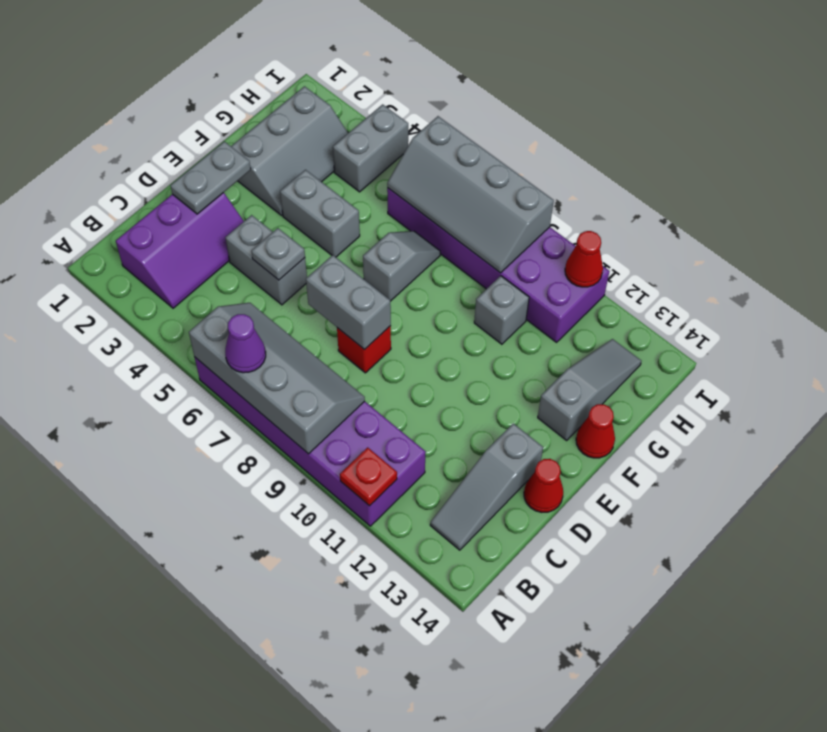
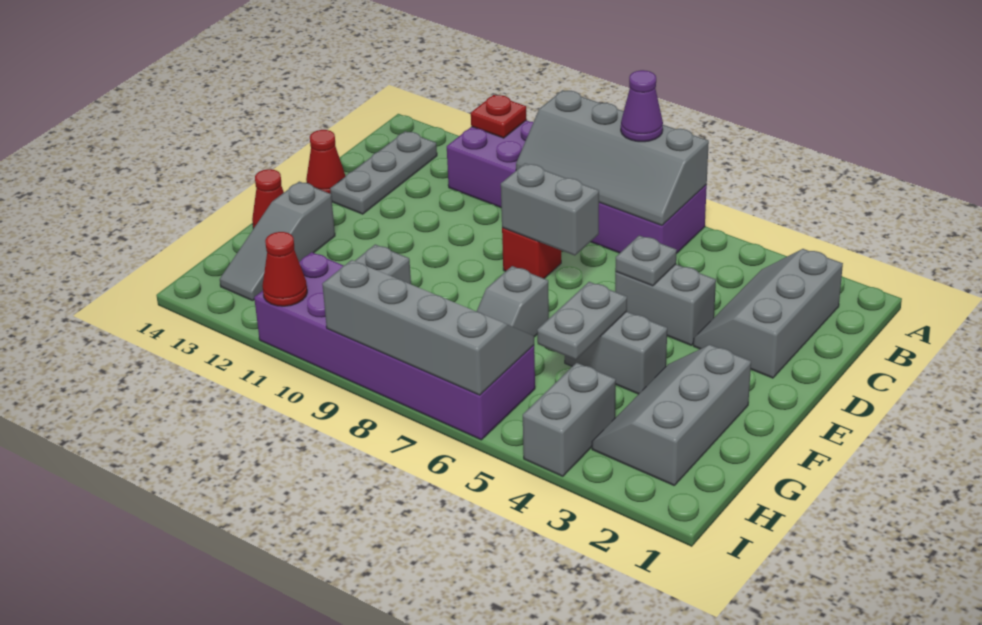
purple slope B2:D3 level 1 top 2 -> grey slope B2:D3 level 1 top 2
grey slope B13:D13 level 1 top D -> grey plate B13:D13 level 1
grey plate D2:E2 level 2 -> grey plate F5:G5 level 2

